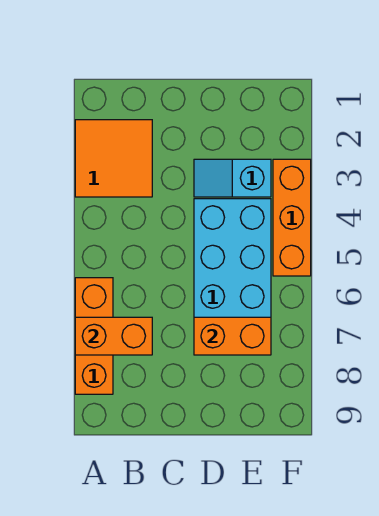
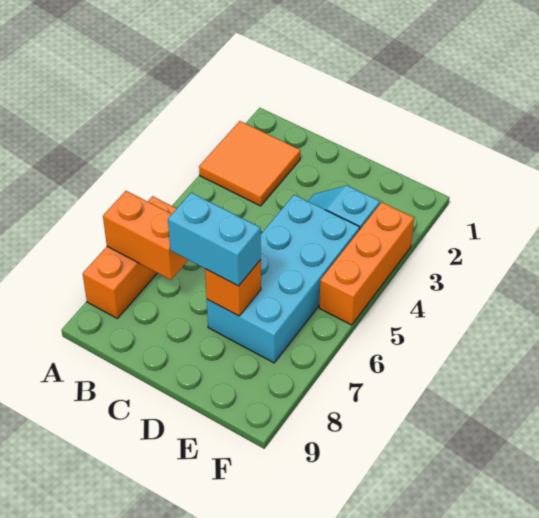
none -> cyan brick C7:D7 level 3
orange brick D7:E7 level 2 -> orange brick D7 level 2

